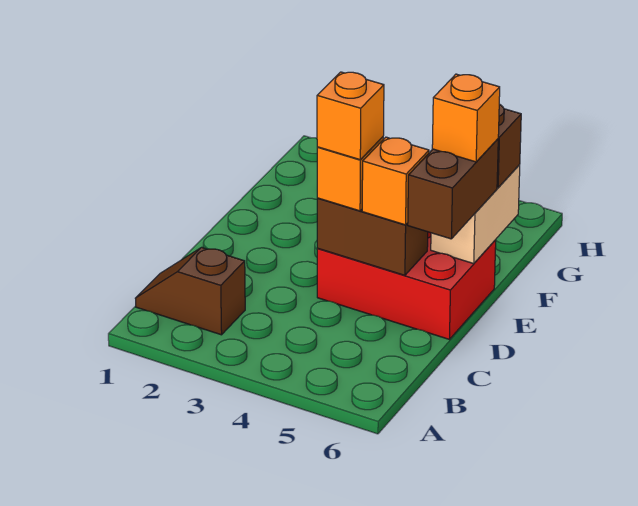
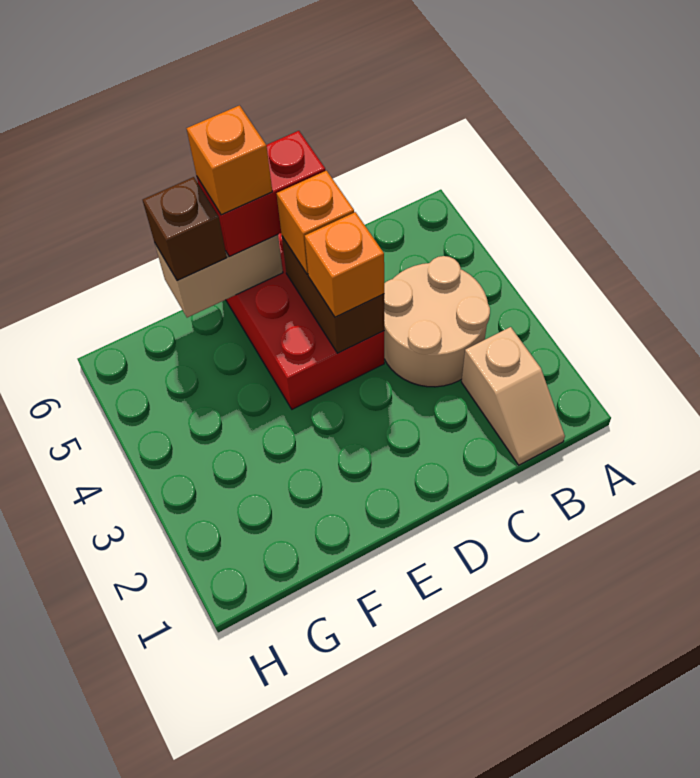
brown slope B1:B2 level 1 top 2 -> tan slope B1:B2 level 1 top 2
none -> tan round brick B3:C4 level 1
orange brick D4 level 4 -> none
brown brick D6:E6 level 3 -> red brick D6:E6 level 3

